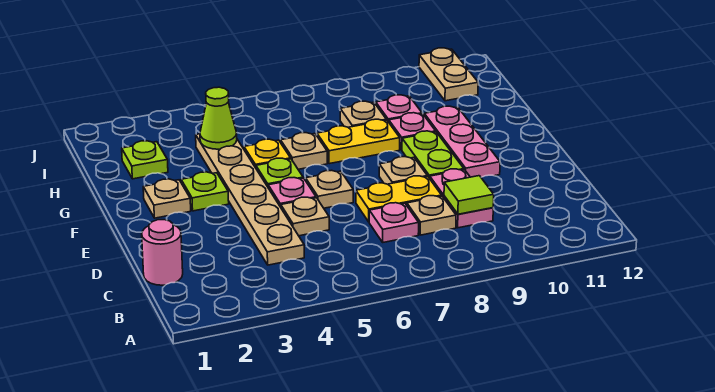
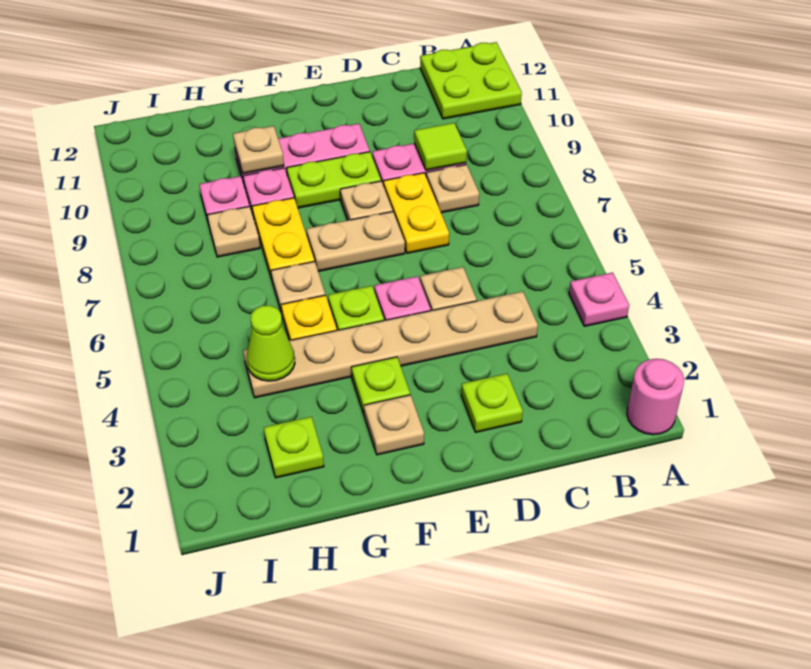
none -> lime plate A11:B12 level 1
pink round brick C1 level 1 -> pink round brick A1 level 1
pink plate C7 level 1 -> pink plate A4 level 1
none -> lime plate D2 level 1
tan plate E6 level 1 -> tan plate G10 level 2
tan plate I11:J11 level 1 -> tan plate E7:F7 level 1

